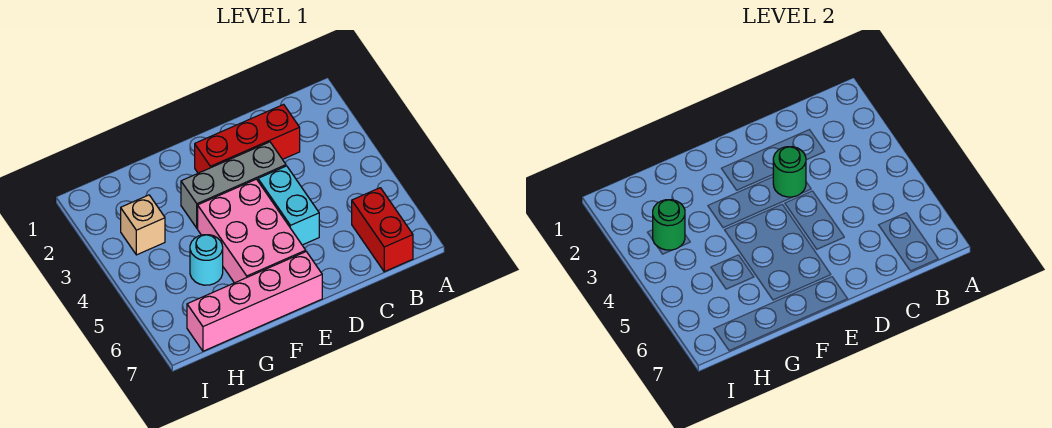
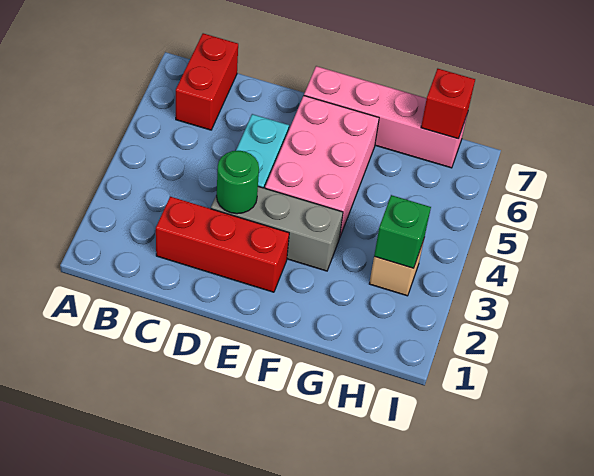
cyan round brick G5 level 1 -> none
green round brick H3 level 2 -> green brick H3 level 2
none -> red brick H7 level 2

